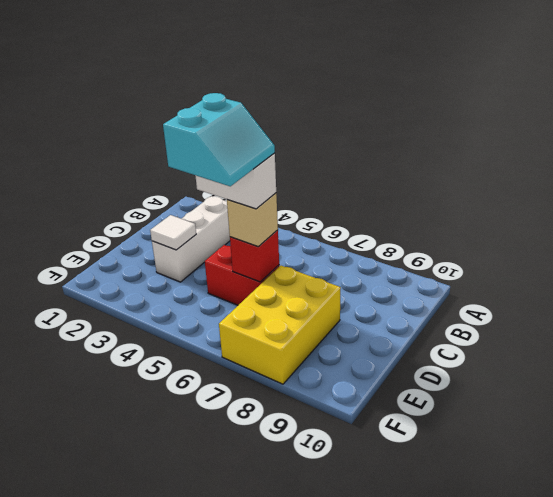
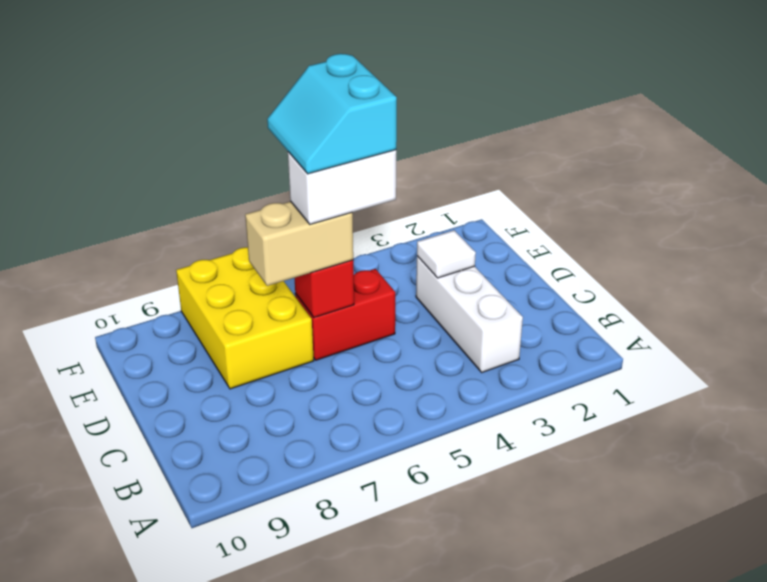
tan brick D6 level 3 -> tan brick D6:D7 level 3

